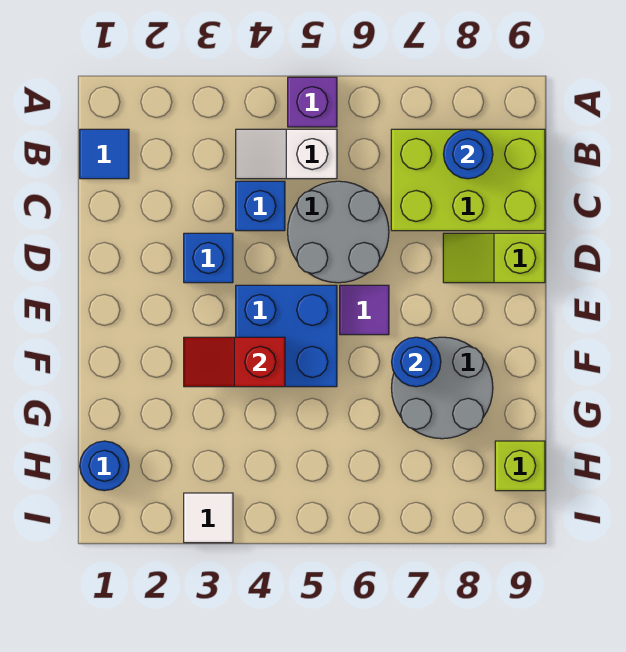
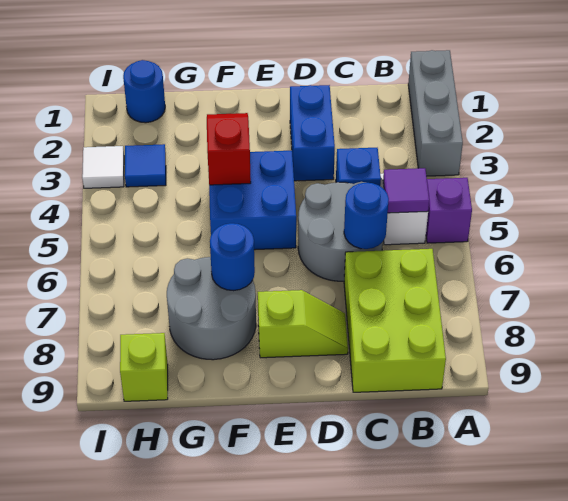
none -> grey brick A1:A3 level 1
blue tile B1 level 1 -> blue tile H3 level 1
blue round brick B8 level 2 -> blue round brick C6 level 2
blue brick D3 level 1 -> blue brick D2:D3 level 1
lime slope D8:D9 level 1 top 9 -> lime slope D8:E8 level 1 top E
purple tile E6 level 1 -> purple tile B5 level 2

